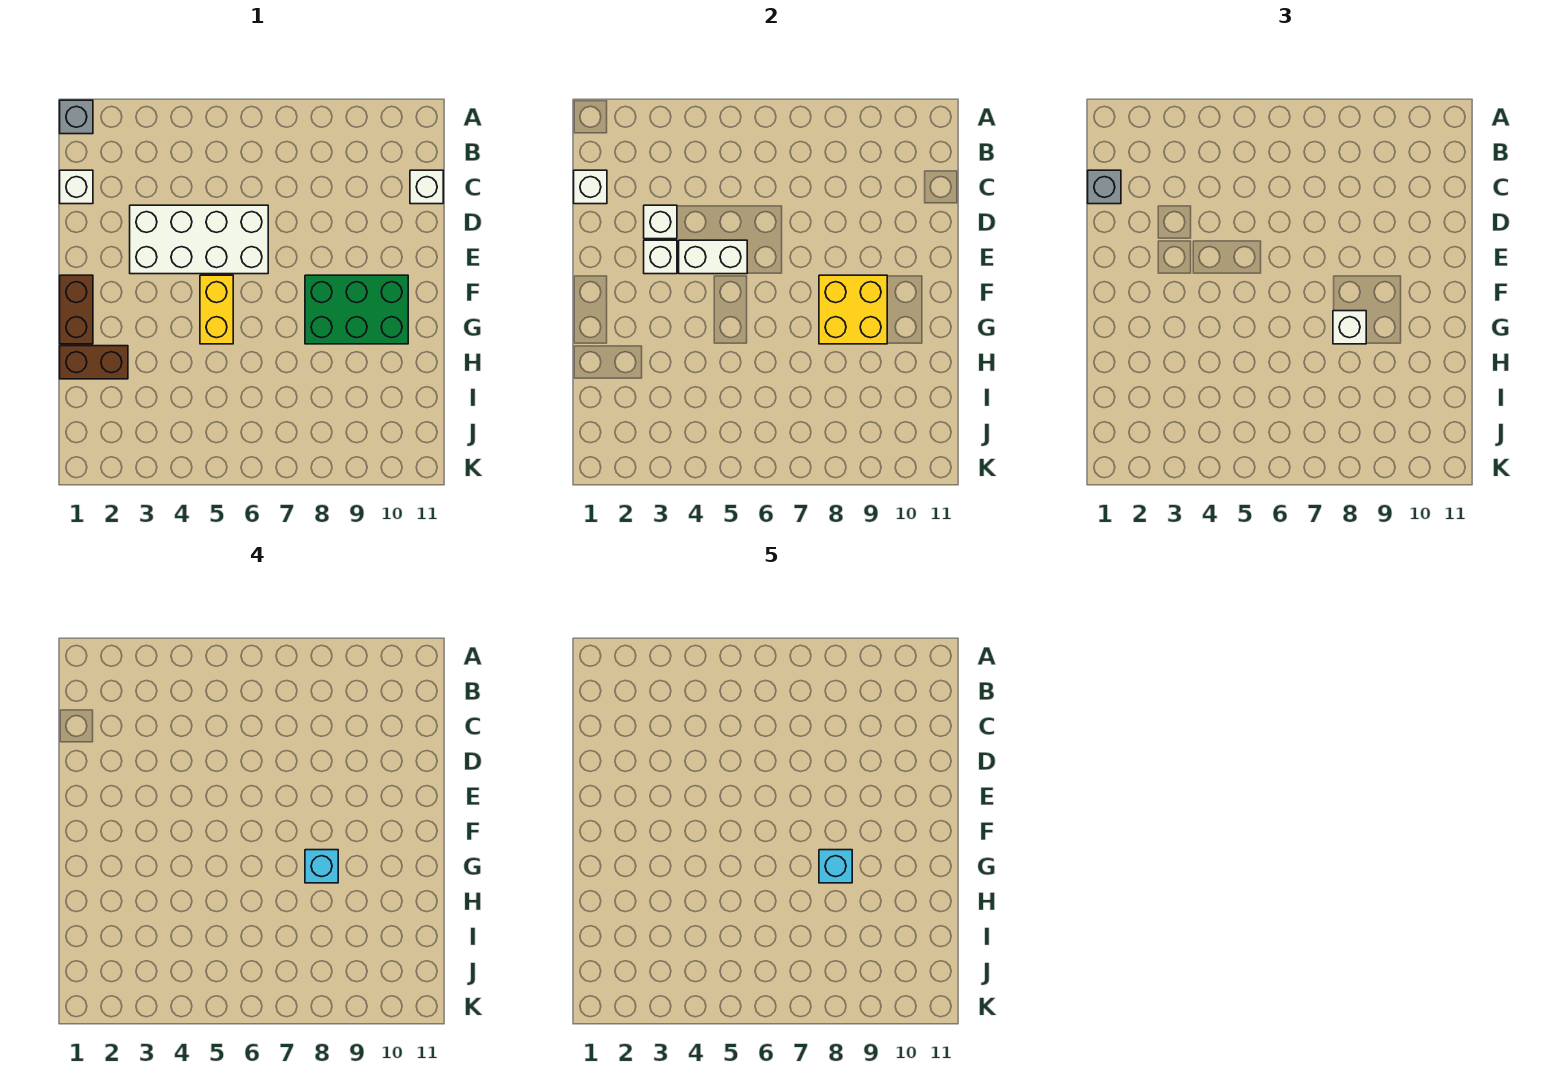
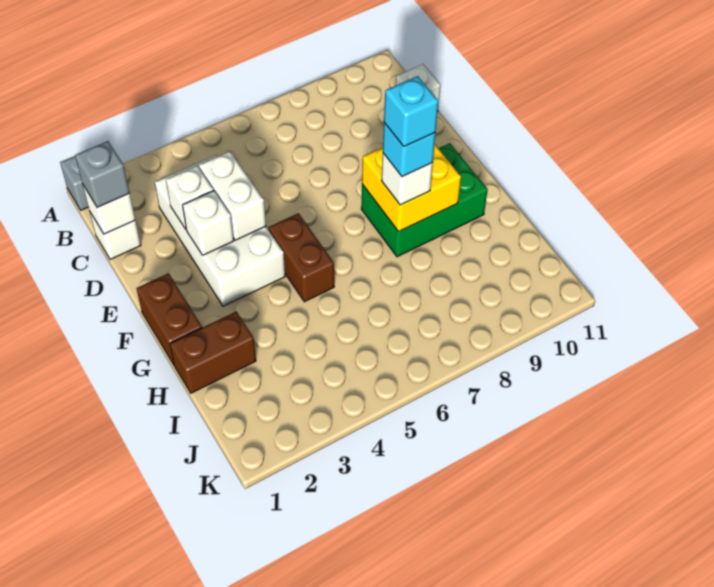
white brick D3:E6 level 1 -> white brick C3:F4 level 1
white brick E4:E5 level 2 -> white brick D4:E4 level 2
yellow brick F5:G5 level 1 -> brown brick F5:G5 level 1

